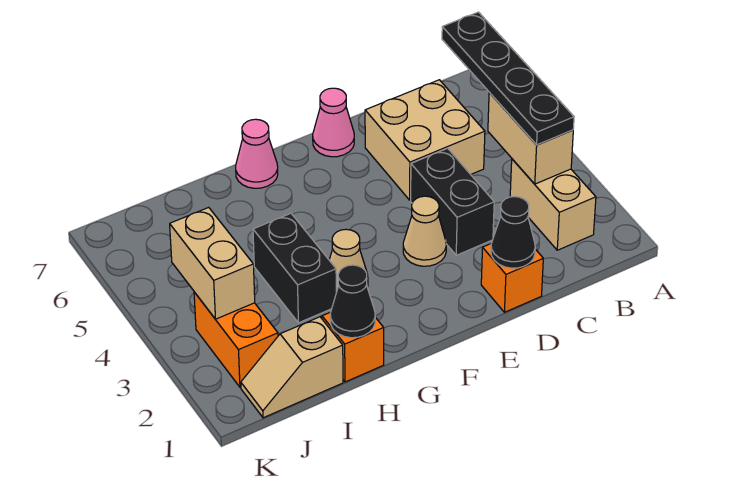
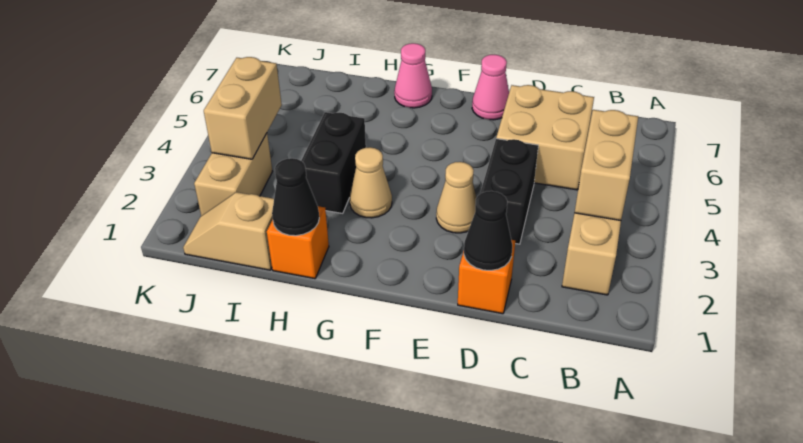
black plate B3:B6 level 3 -> none
orange brick J2:J3 level 1 -> tan brick J2:J3 level 1

